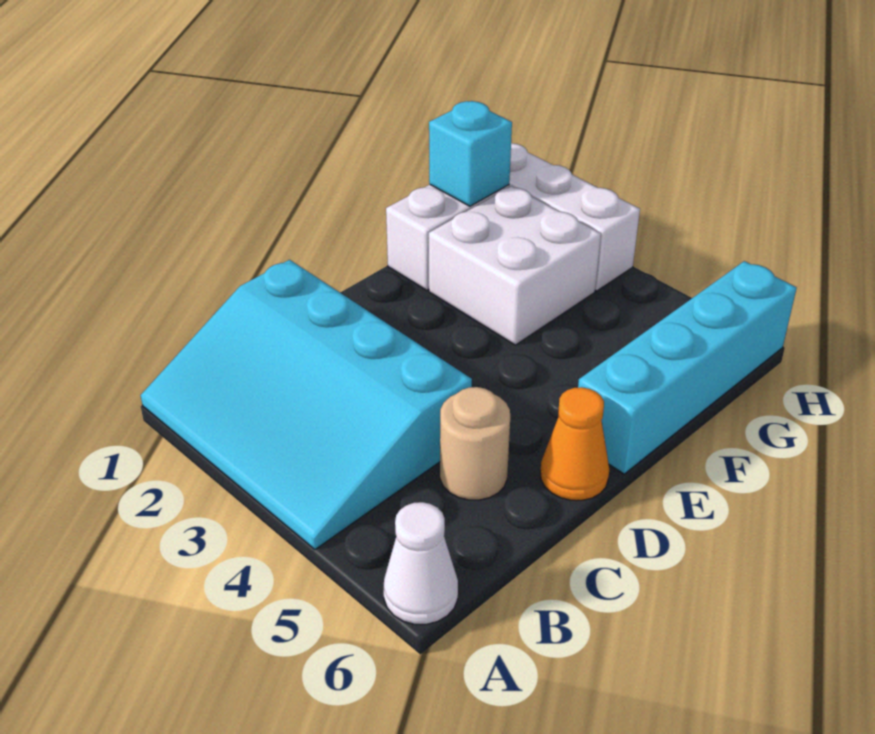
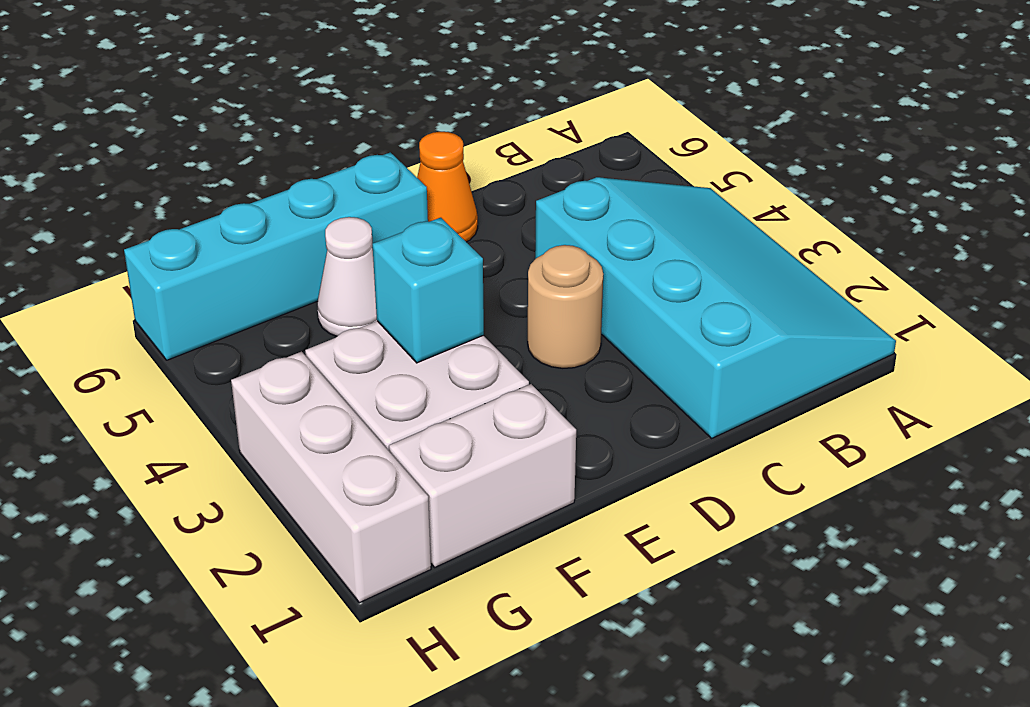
white cone A6 level 1 -> white cone F5 level 1
tan round brick C5 level 1 -> tan round brick D3 level 1
cyan brick G1 level 2 -> cyan brick F3 level 2

